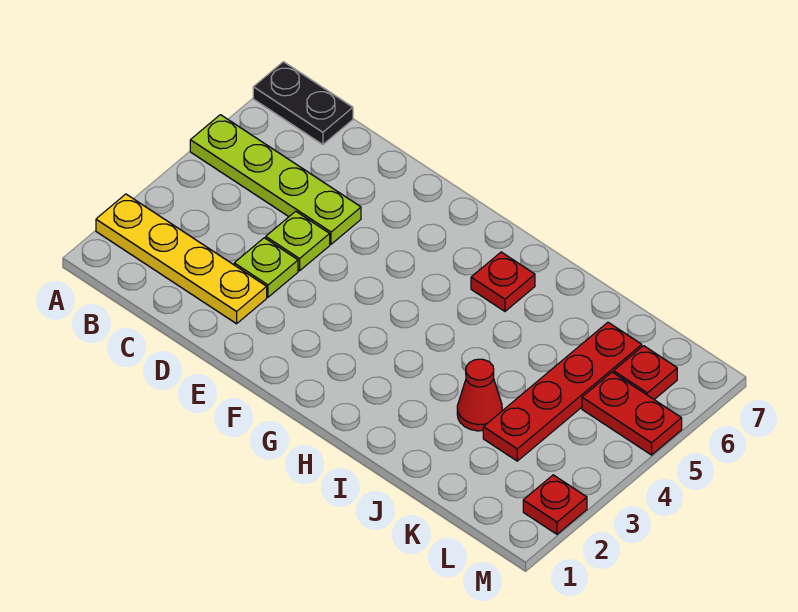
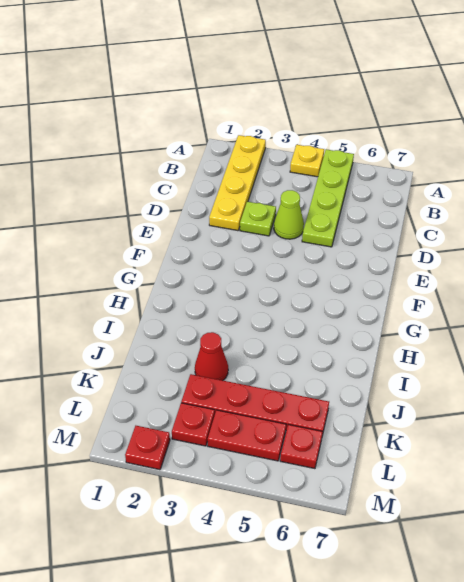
none -> yellow plate A4 level 1
black plate A7:B7 level 1 -> none
lime plate D4 level 1 -> lime cone D4 level 1
red plate H6 level 1 -> red plate L3 level 1
red plate L5:M5 level 1 -> red plate L4:L5 level 1

